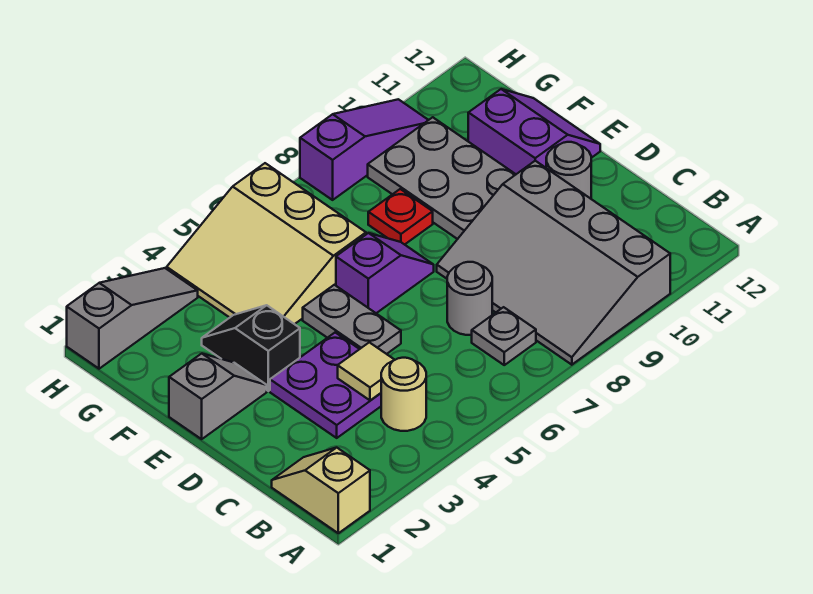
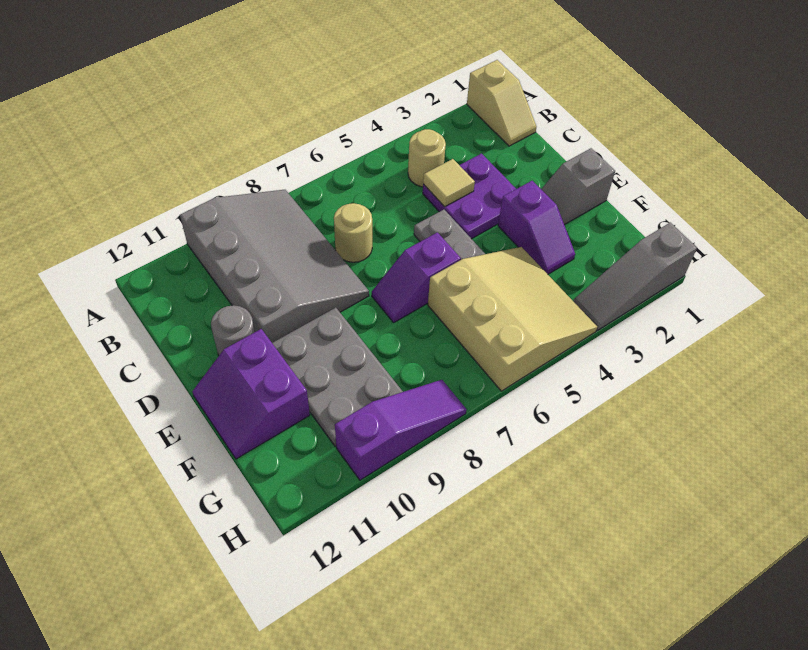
grey plate B7 level 1 -> none
grey round brick C7 level 1 -> tan round brick C7 level 1
black slope E3:F3 level 1 top E -> purple slope E3:F3 level 1 top E
red plate F8 level 1 -> none
purple slope H8:H10 level 1 top 8 -> purple slope H8:H10 level 1 top 10

